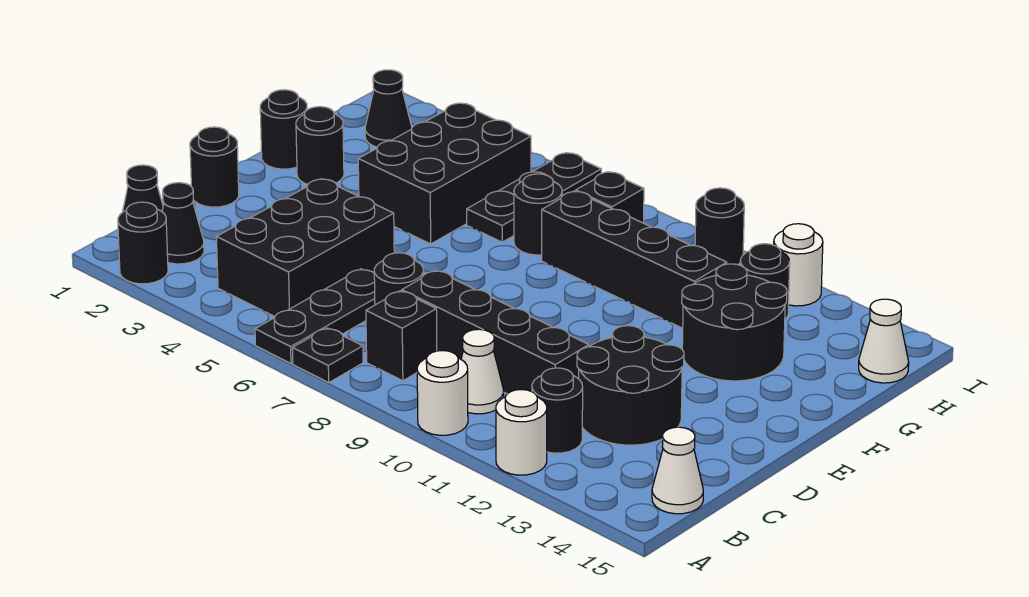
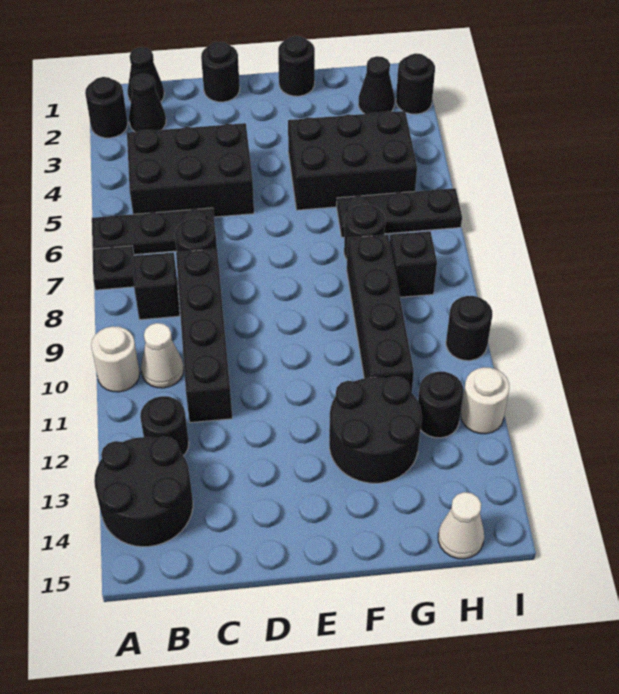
white round brick A12 level 1 -> none
white cone B15 level 1 -> none
black round brick C12:D13 level 1 -> black round brick A13:B14 level 1
black round brick F2 level 1 -> black round brick I2 level 1

